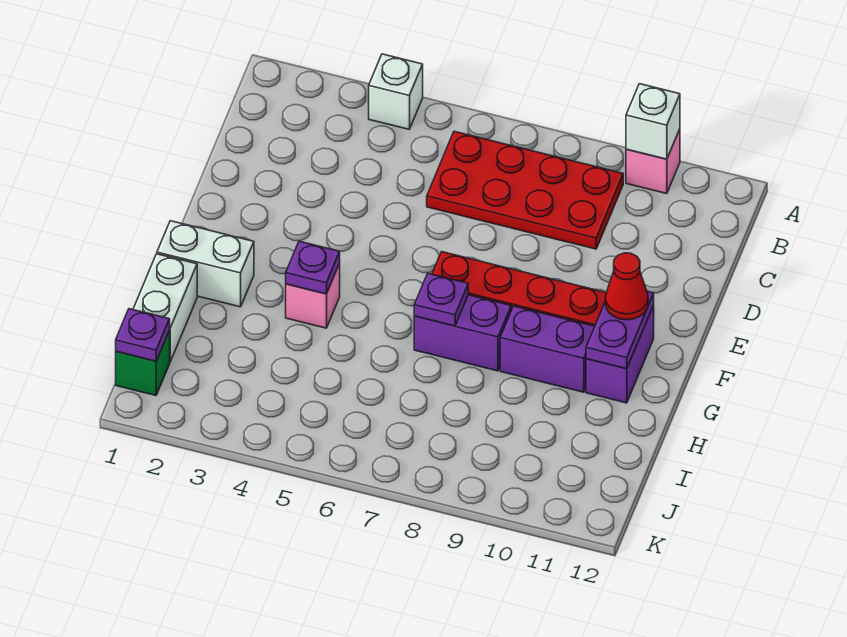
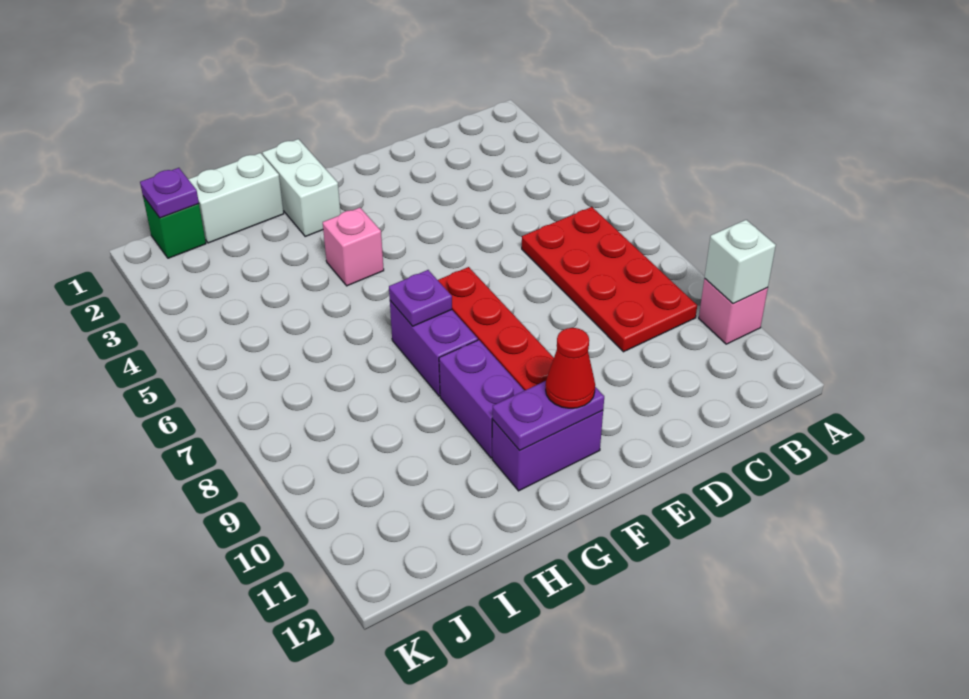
white brick A4 level 1 -> none
purple plate G4 level 2 -> none

